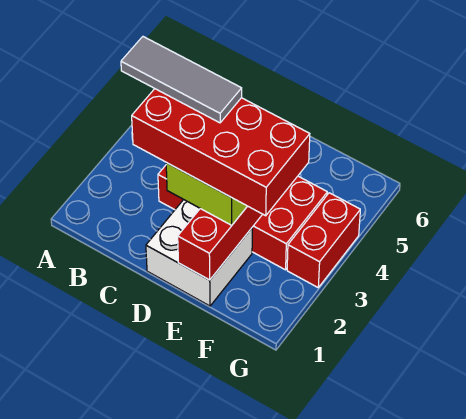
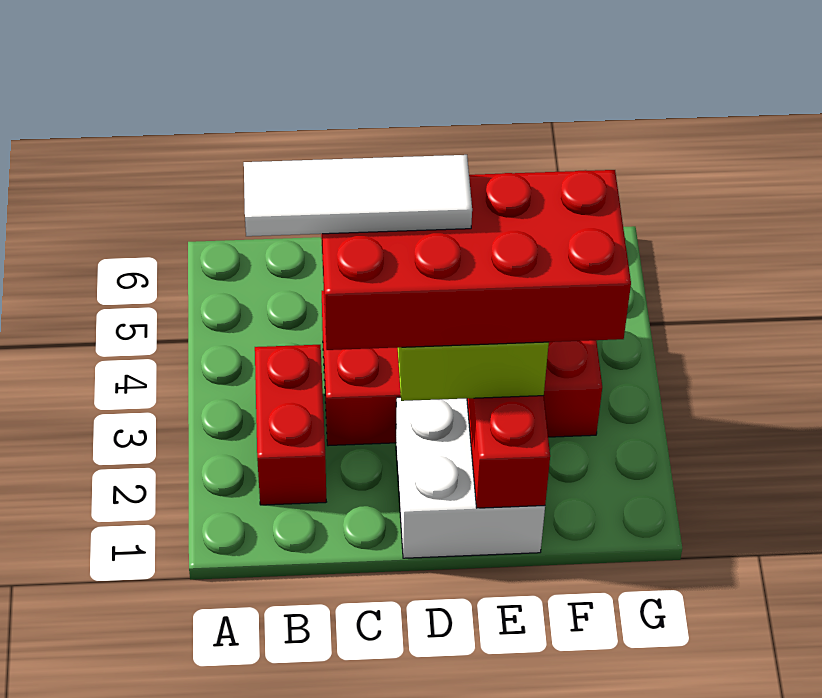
grey tile B3:D3 level 5 -> white tile B3:D3 level 5
red brick G3:G4 level 1 -> red brick B2:B3 level 1

